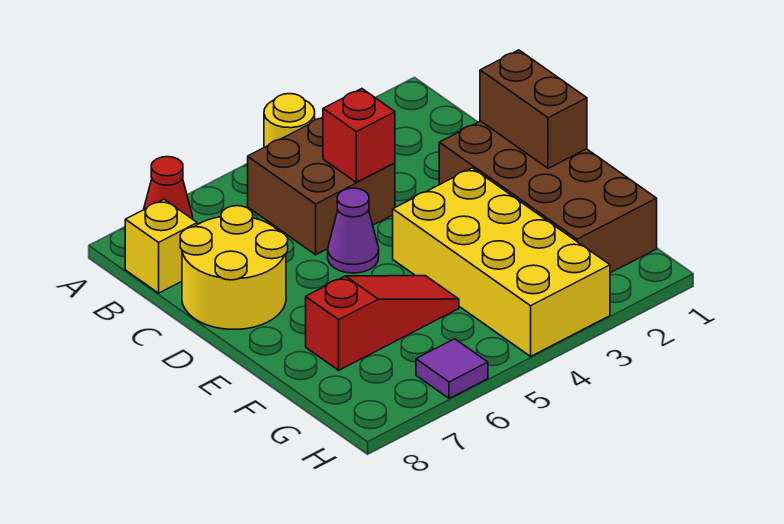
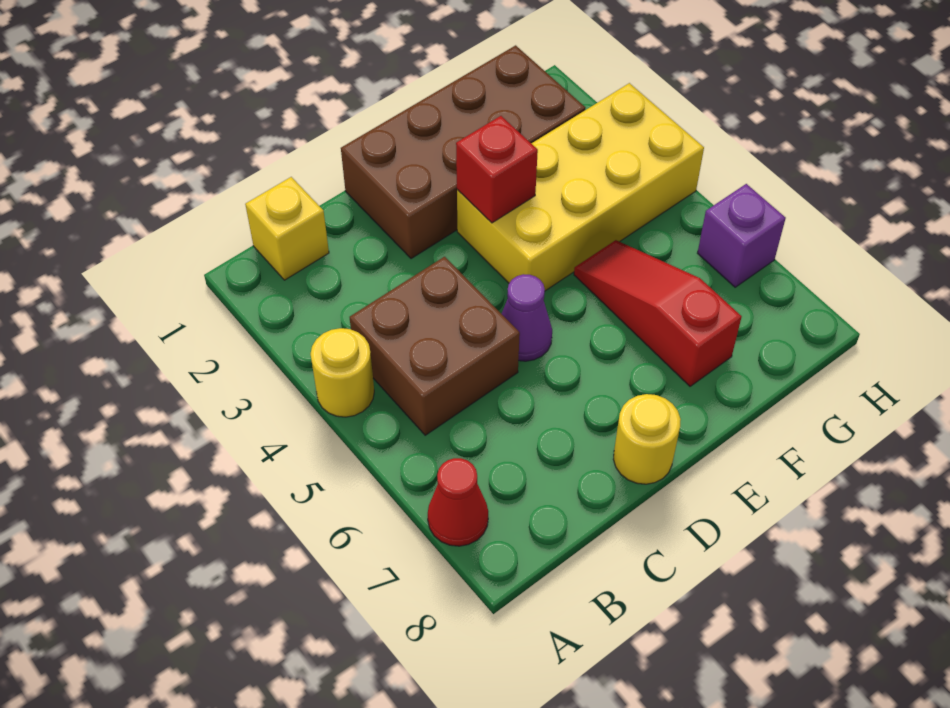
yellow brick B8 level 1 -> yellow brick B1 level 1
red brick C4 level 2 -> red brick E3 level 2
yellow round brick C7:D8 level 1 -> yellow round brick D8 level 1
brown brick D1:E1 level 2 -> none
purple tile H6 level 1 -> purple brick H6 level 1

